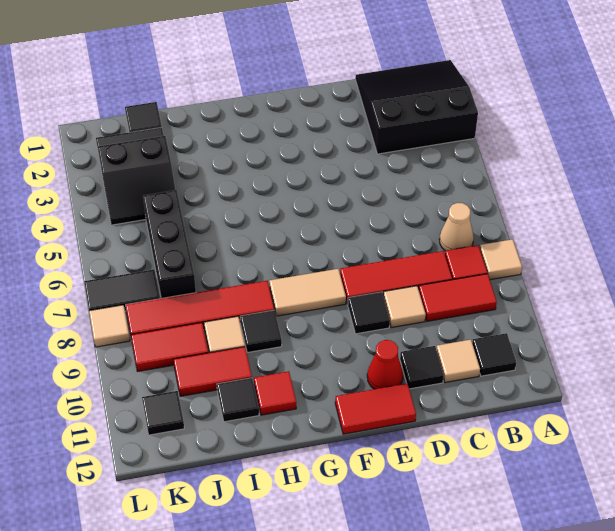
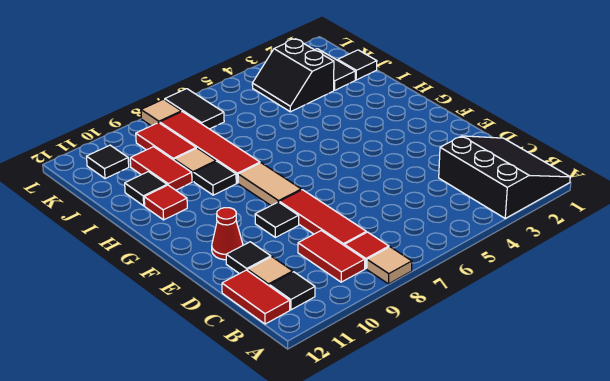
tan cone B7 level 1 -> none
tan tile D9 level 1 -> none
red tile E12:F12 level 1 -> red tile B12:C12 level 1
black brick J5:J7 level 1 -> none

